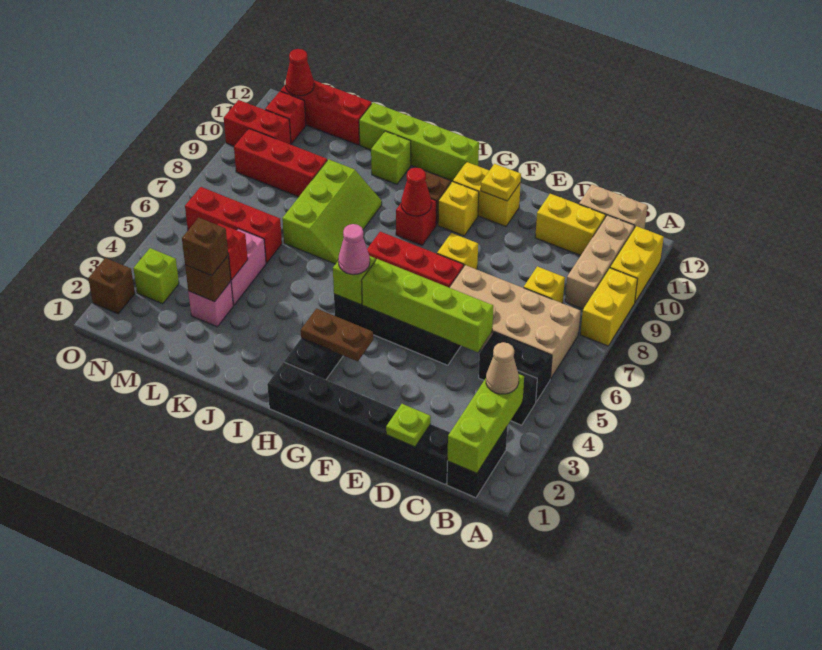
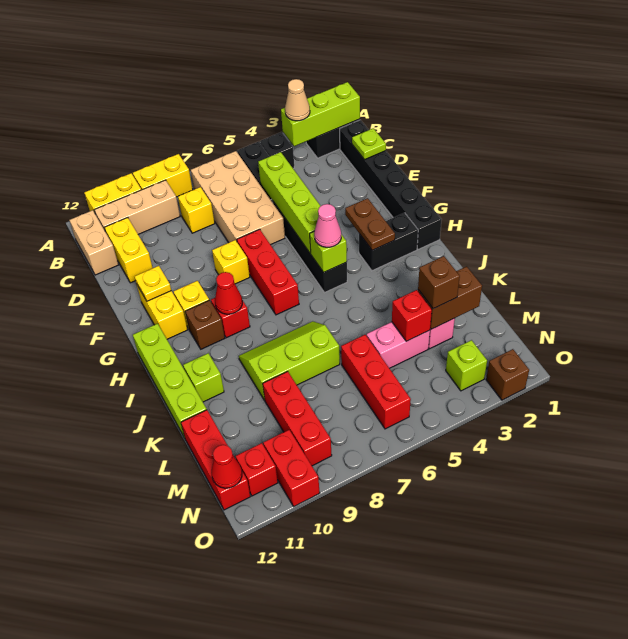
brown brick L3 level 2 -> brown brick L2:L3 level 2

